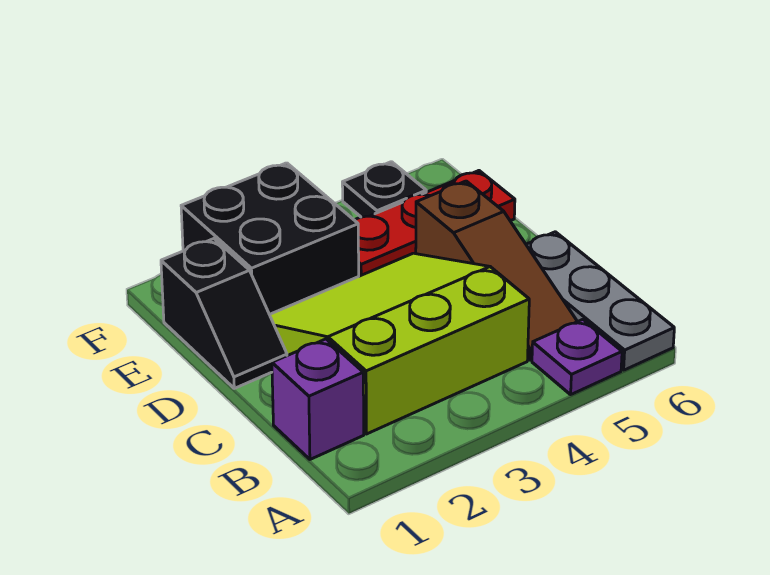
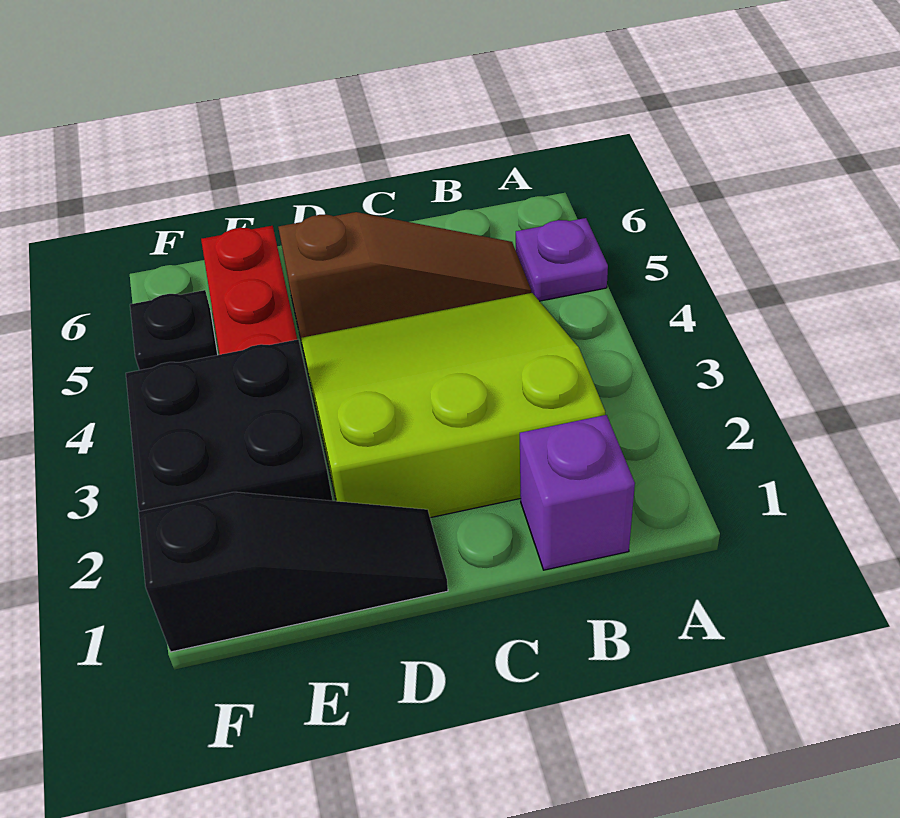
grey plate A6:C6 level 1 -> none
lime slope B2:D4 level 1 top B -> lime slope B2:D4 level 1 top 2
black slope D1:E1 level 1 top E -> black slope D1:F1 level 1 top F

